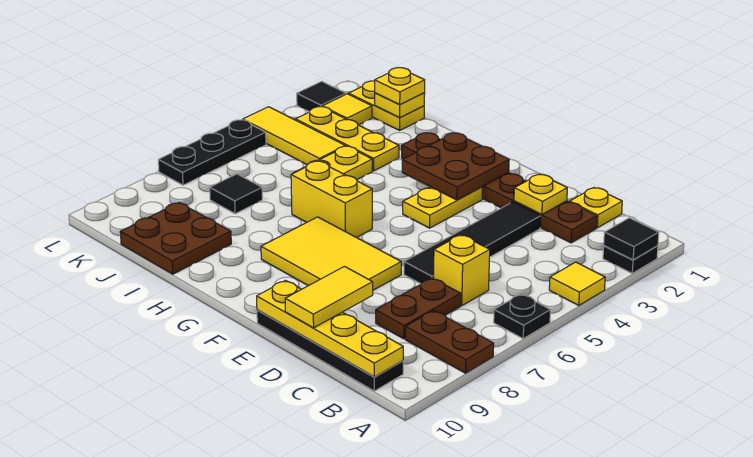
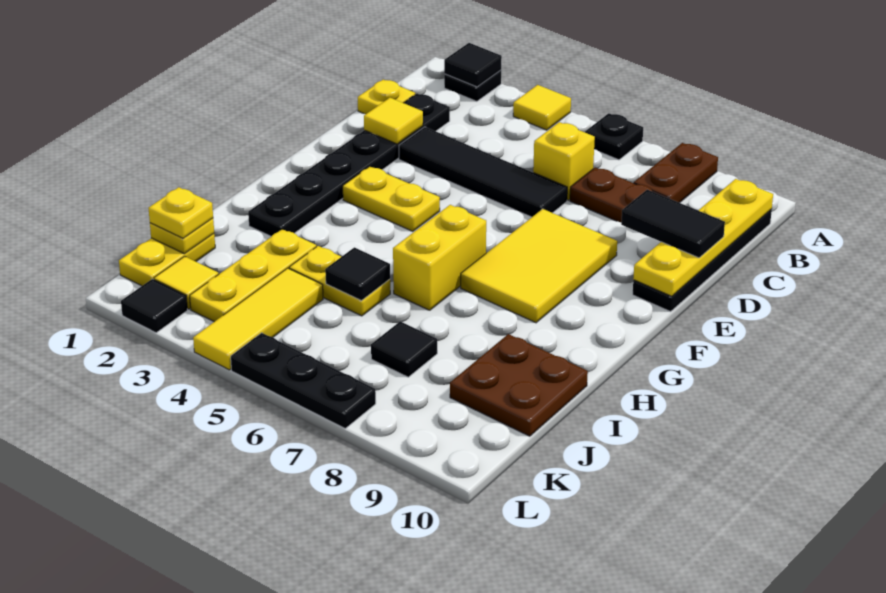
brown plate C2:H2 level 1 -> black plate C2:H2 level 1
yellow plate D2 level 2 -> yellow tile D2 level 2
yellow tile D9:D10 level 3 -> black tile D9:D10 level 3
brown plate F2:G3 level 2 -> none
none -> black tile I5 level 2

